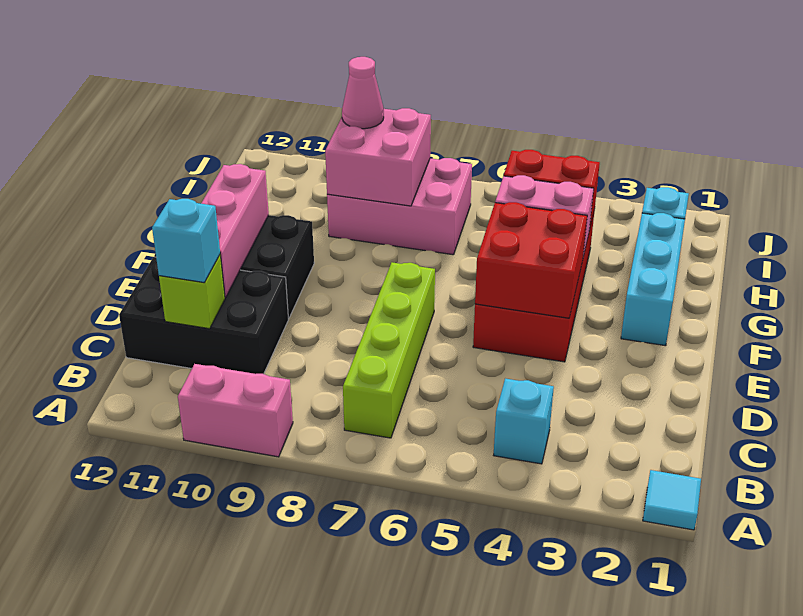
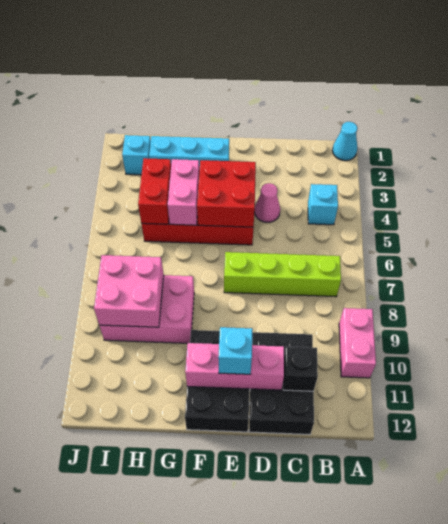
cyan tile A1 level 1 -> cyan cone A1 level 1
lime brick C11 level 2 -> black brick C11 level 2
cyan brick C11 level 3 -> cyan brick E11 level 3
pink brick H7:I9 level 1 -> pink brick G8:I9 level 1
pink cone I9 level 3 -> pink cone D4 level 1

